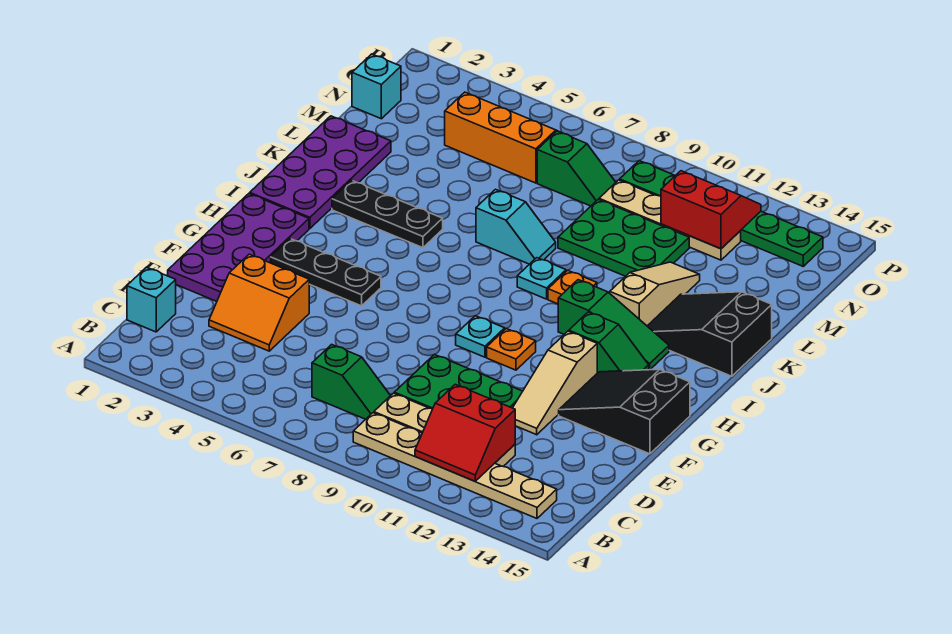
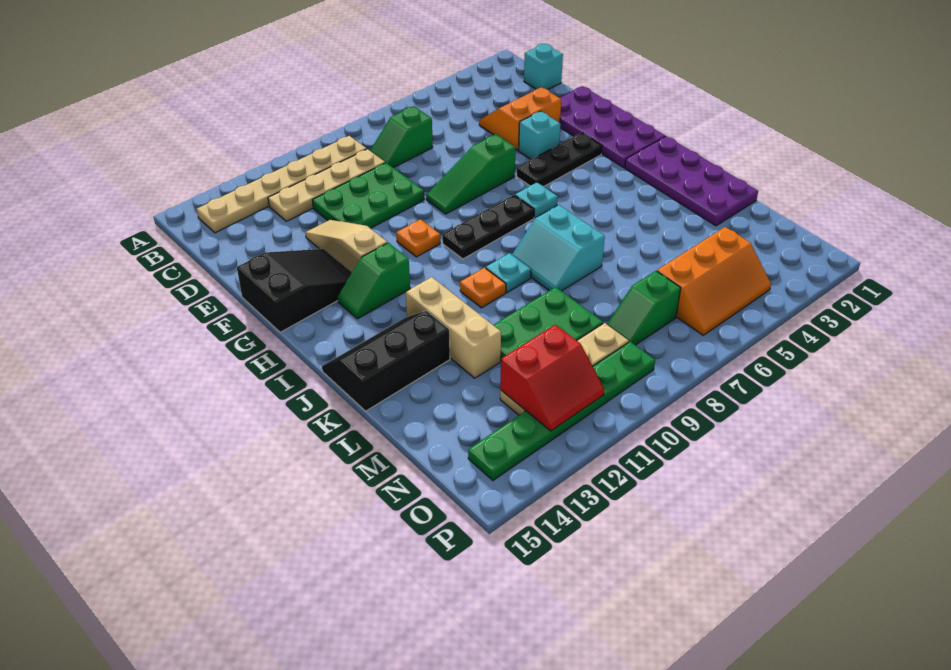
red slope B11:C12 level 2 top C -> none
cyan plate G9 level 1 -> cyan plate H6 level 1
green slope I11:I13 level 1 top 11 -> green slope F6:F8 level 1 top 6
black plate J3:J5 level 1 -> black plate H7:H9 level 1
tan slope J12:L12 level 1 top J -> tan brick J12:L12 level 1
black slope J13:K15 level 1 top 15 -> black slope J13:K15 level 1 top K
cyan slope K7:K8 level 1 top 7 -> cyan slope J7:K8 level 1 top 7
cyan brick N1 level 1 -> cyan brick F4 level 1

